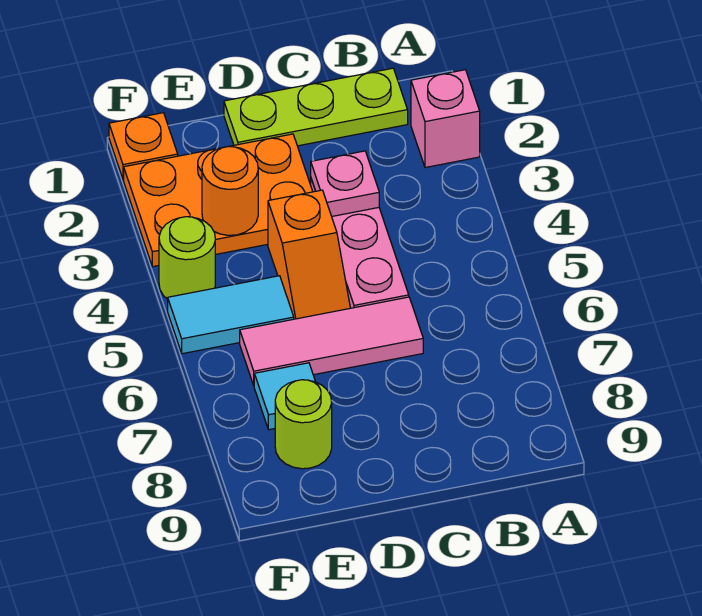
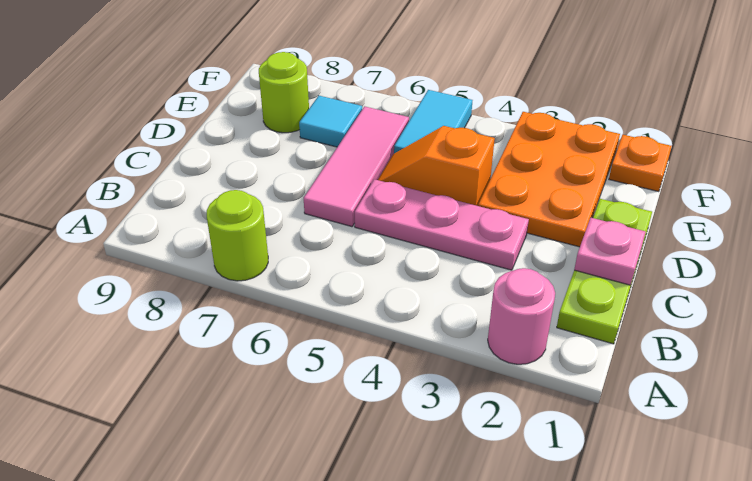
pink brick A2 level 1 -> pink round brick A2 level 1
pink plate C3 level 2 -> pink plate C1 level 2
orange round brick E3 level 2 -> none
lime round brick F4 level 1 -> lime round brick A7 level 1

